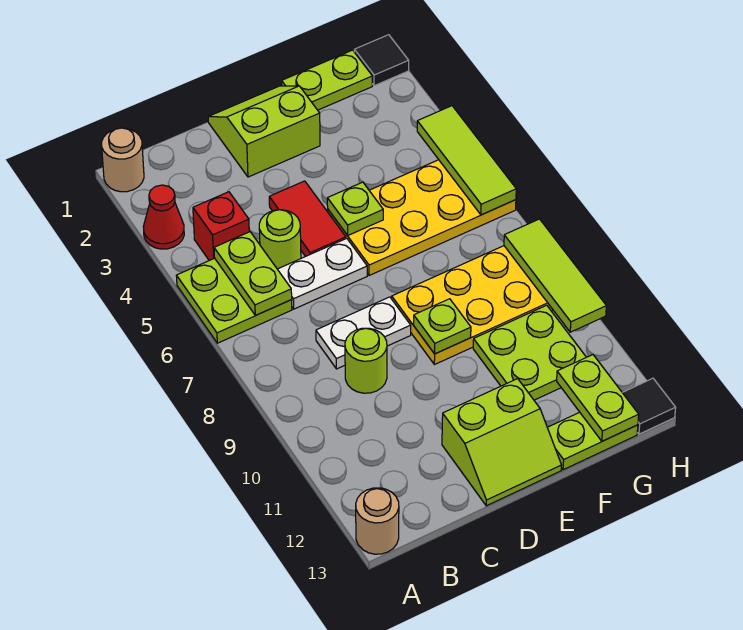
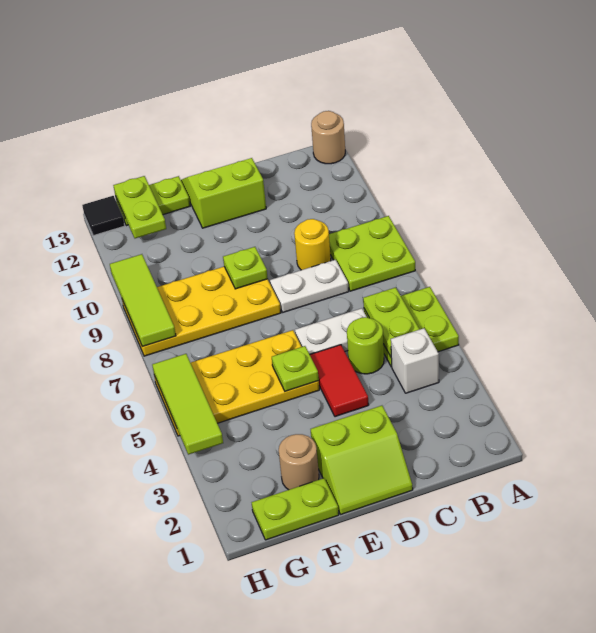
tan round brick A1 level 1 -> tan round brick F2 level 1
red cone A3 level 1 -> none
red brick B4 level 1 -> white brick B4 level 1
lime round brick C9 level 1 -> yellow round brick C9 level 1
lime plate F10:G11 level 1 -> lime plate A8:B9 level 1
black tile H1 level 1 -> none

